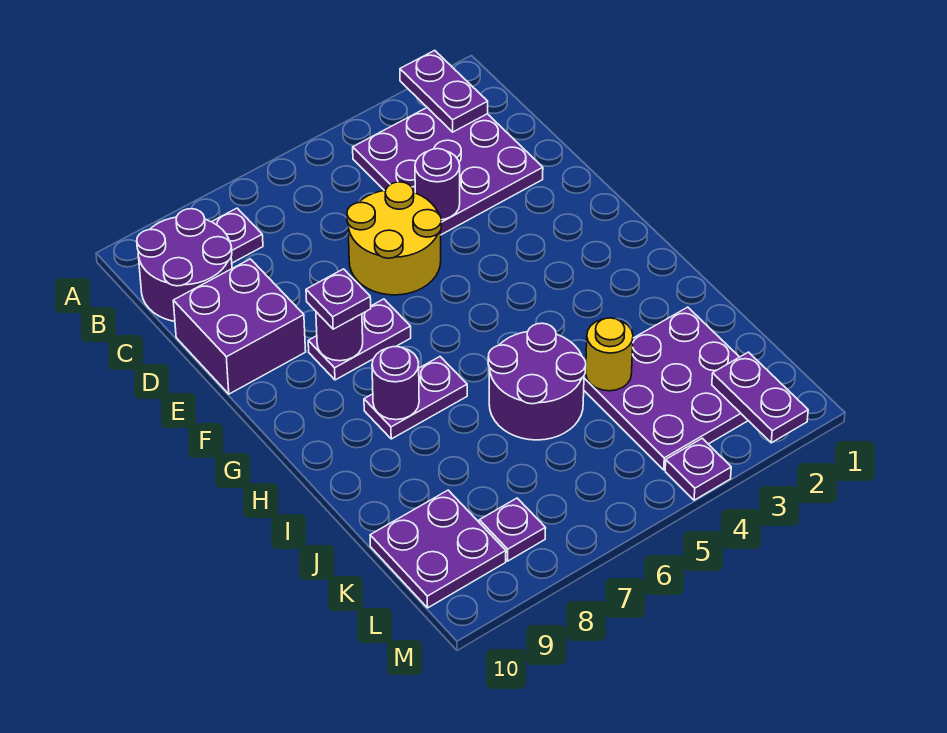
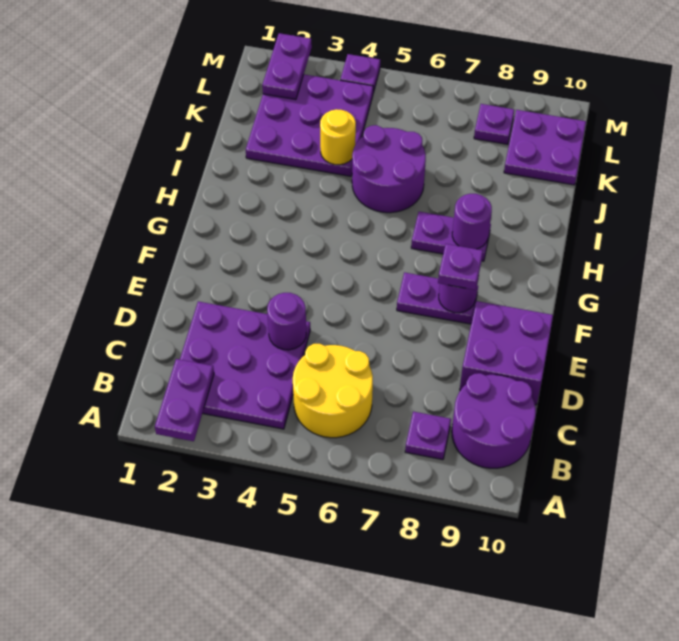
yellow round brick D5:E6 level 1 -> yellow round brick B5:C6 level 1

